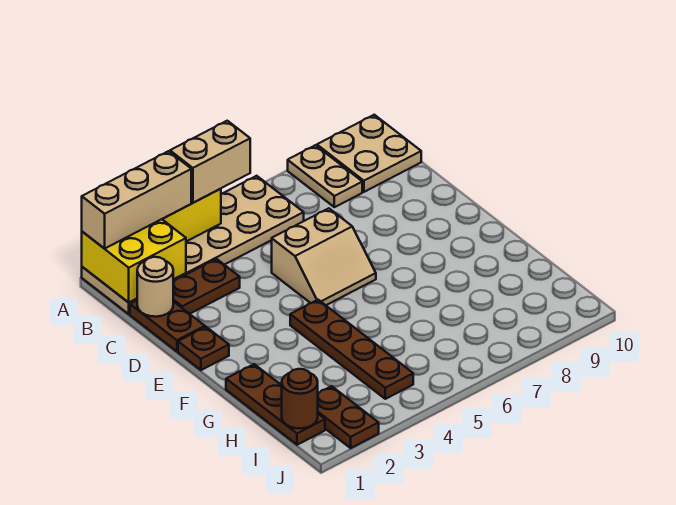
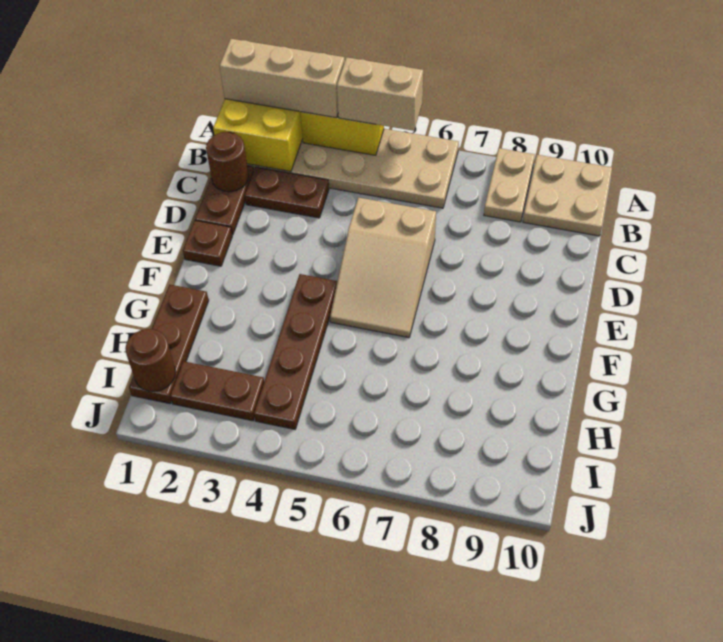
tan round brick C1 level 2 -> brown round brick C1 level 2
tan slope D5:E6 level 1 top D -> tan slope D5:F6 level 1 top D
brown plate I2:J2 level 1 -> brown plate I2:I3 level 1

